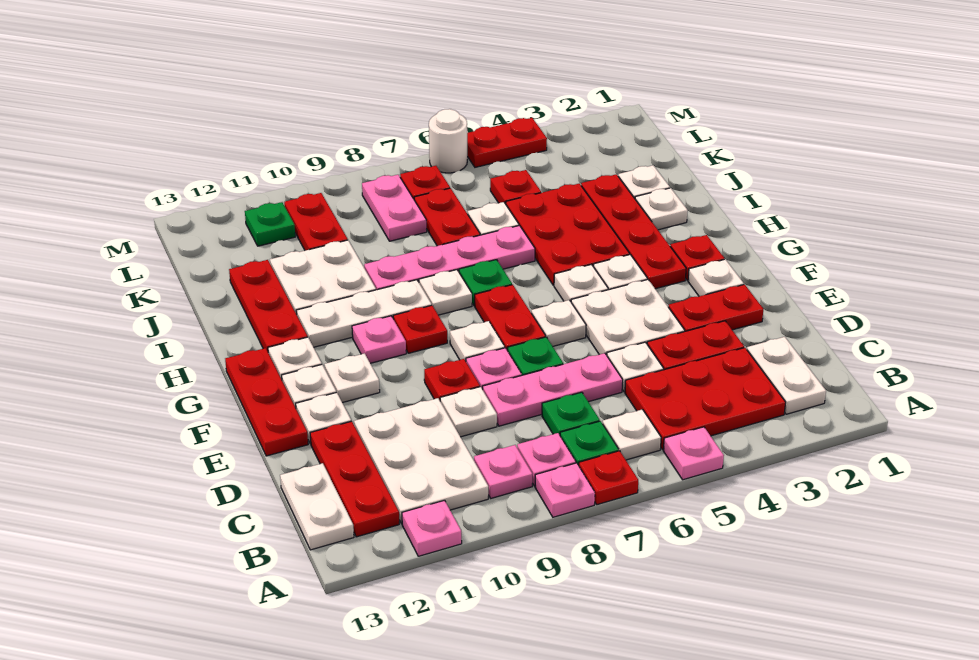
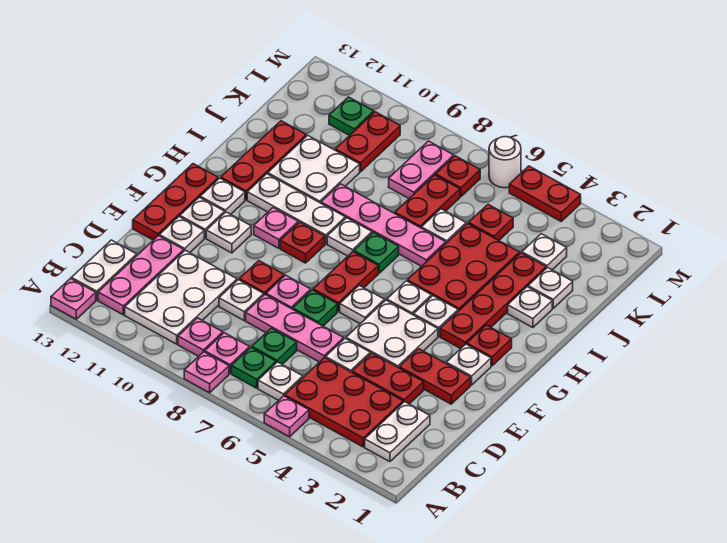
red plate A7 level 1 -> none
pink plate A11 level 1 -> pink plate A13 level 1
red plate B12:D12 level 1 -> pink plate B12:D12 level 1
white plate F8 level 1 -> white plate K3 level 1

